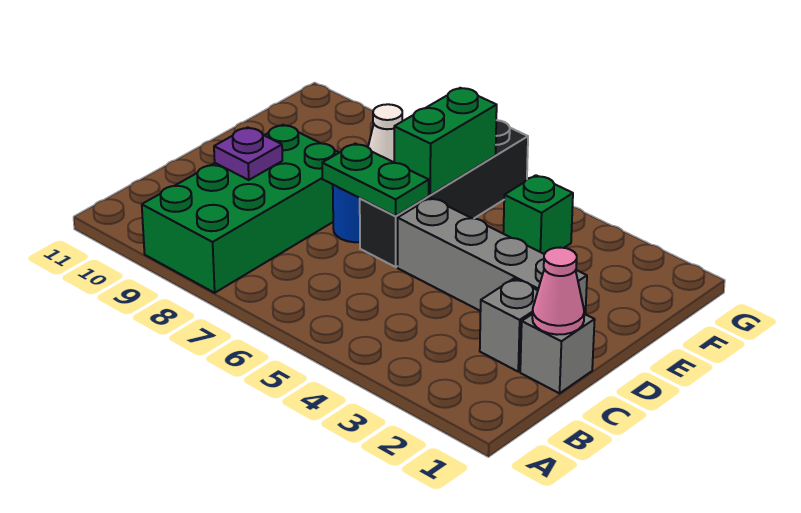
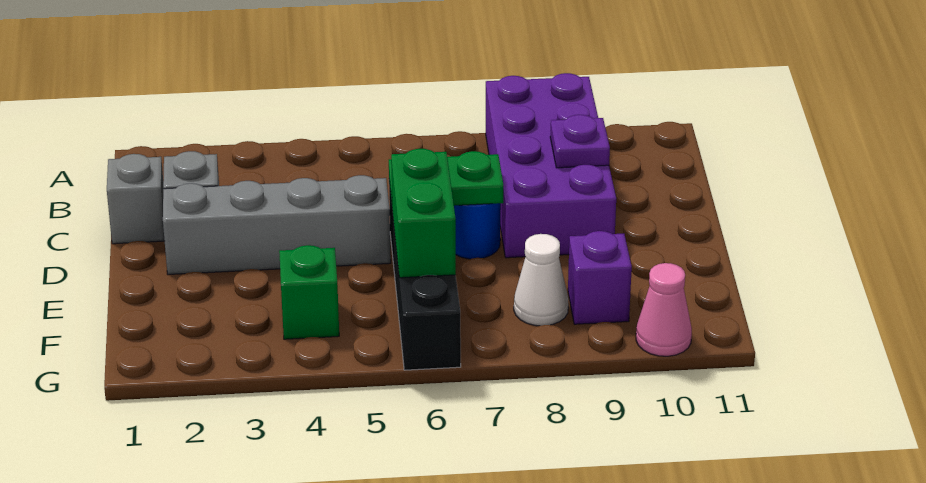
green brick A8:D9 level 1 -> purple brick A8:D9 level 1
pink cone C1 level 2 -> pink cone G10 level 1
none -> purple brick F9 level 1

